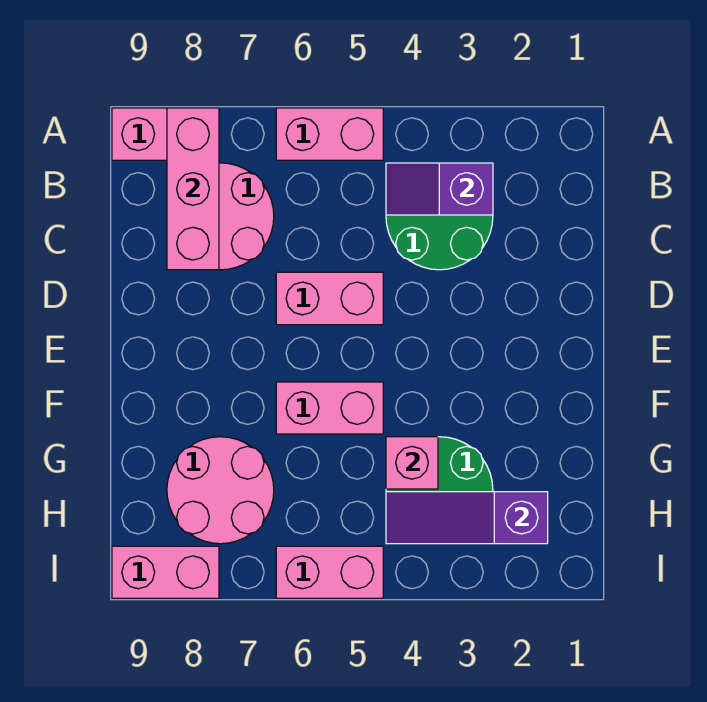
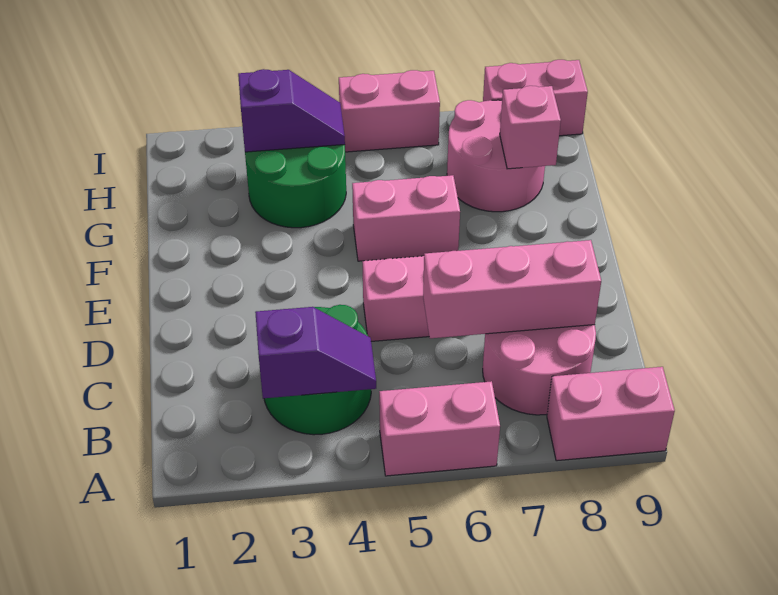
pink brick A8:C8 level 2 -> pink brick C6:C8 level 2
pink brick G4 level 2 -> pink brick G8 level 2
purple slope H2:H4 level 2 top 2 -> purple slope H3:H4 level 2 top 3

